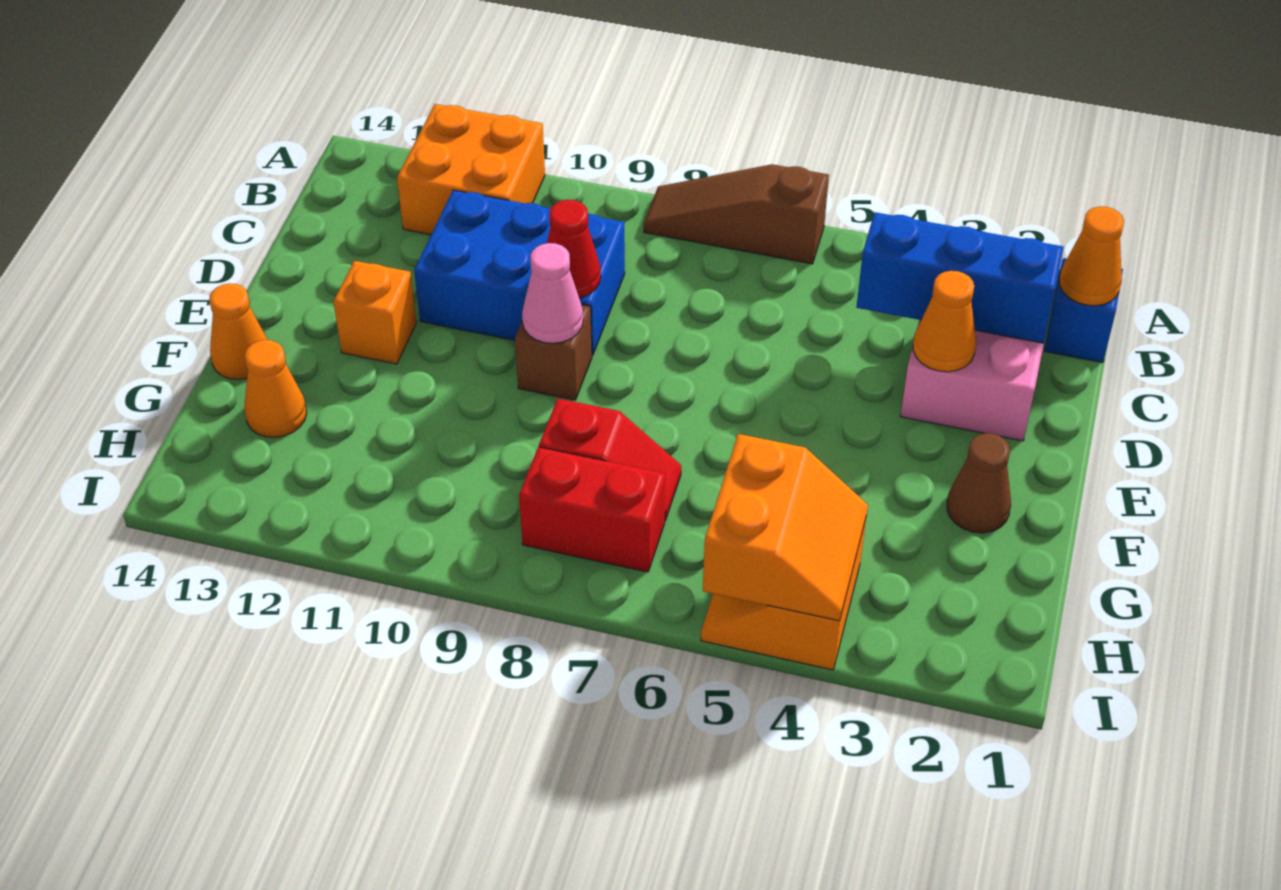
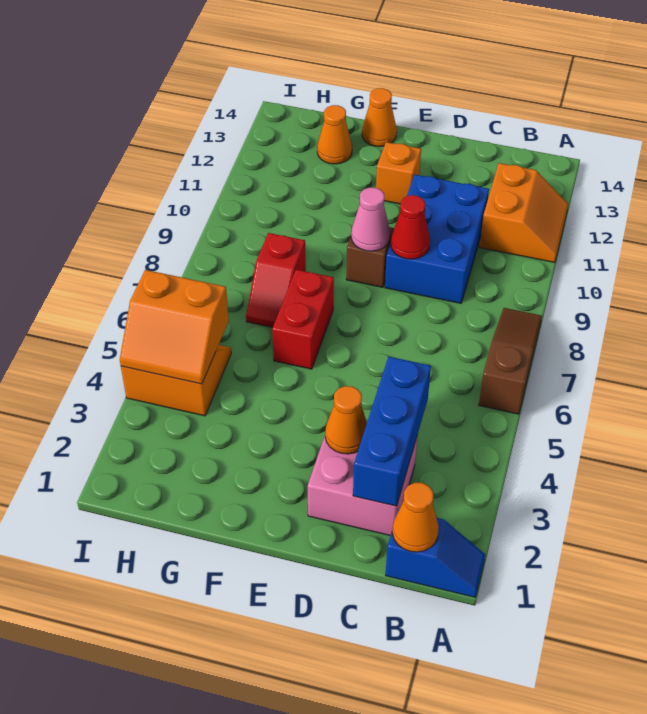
orange brick A11:B12 level 1 -> orange slope A11:B12 level 1 top B
brown cone F2 level 1 -> none
red brick H7:H8 level 1 -> red brick F6:F7 level 1

